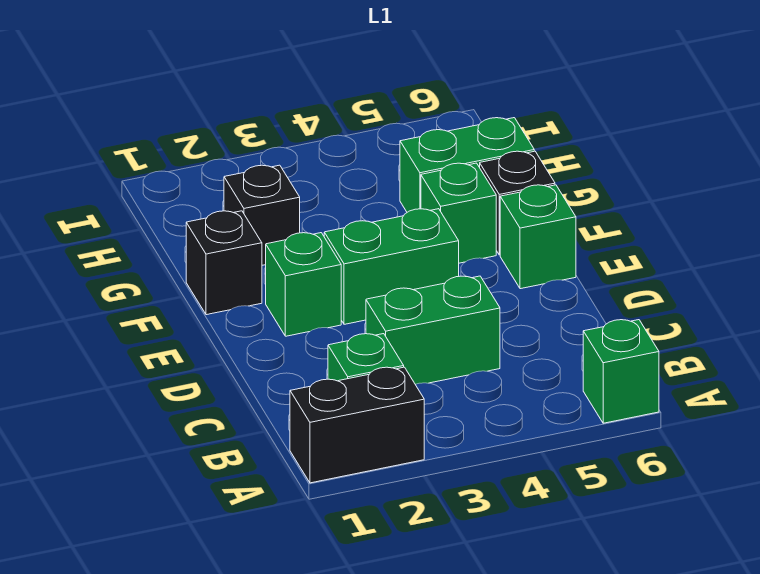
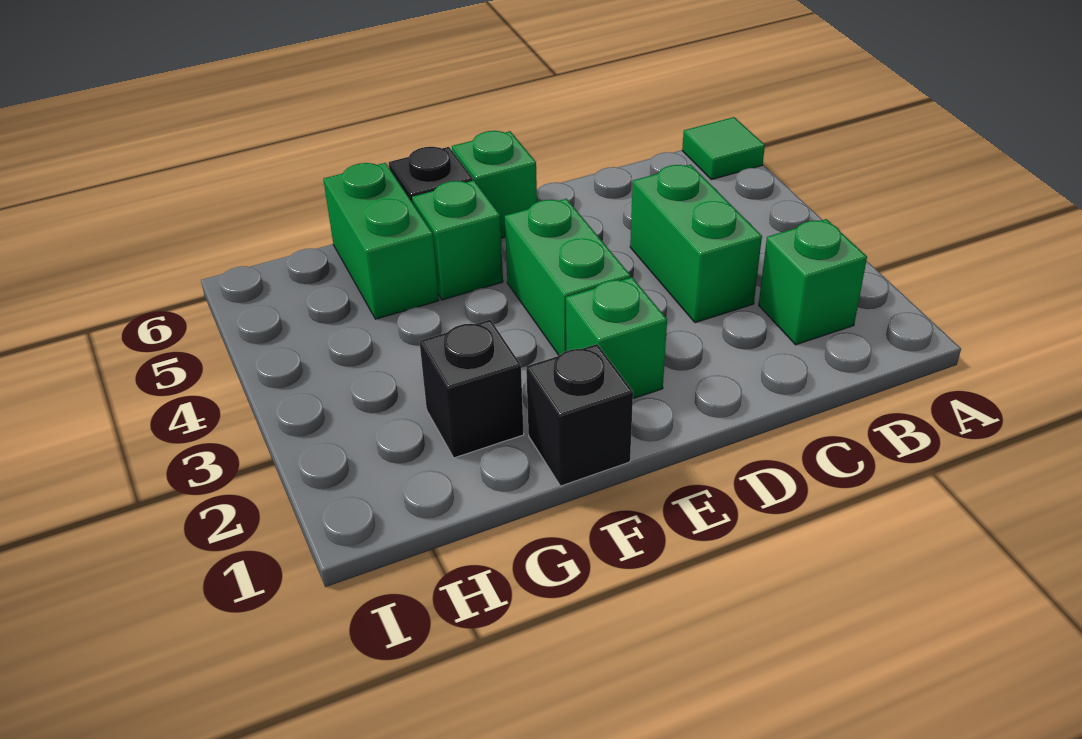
black brick A1:A2 level 1 -> none
green brick A6 level 1 -> green tile A6 level 1

